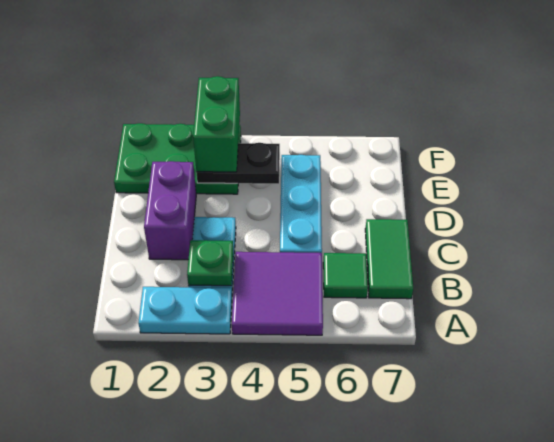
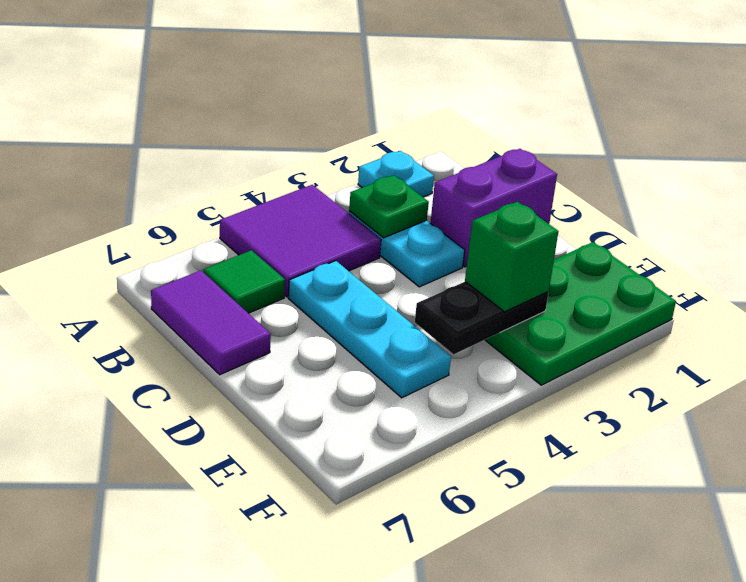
cyan plate A2:A3 level 1 -> cyan plate A2 level 1
green tile B7:C7 level 1 -> purple tile B7:C7 level 1
purple brick C2:D2 level 1 -> purple brick C1:C2 level 1
green brick E3:F3 level 3 -> green brick E3 level 3

